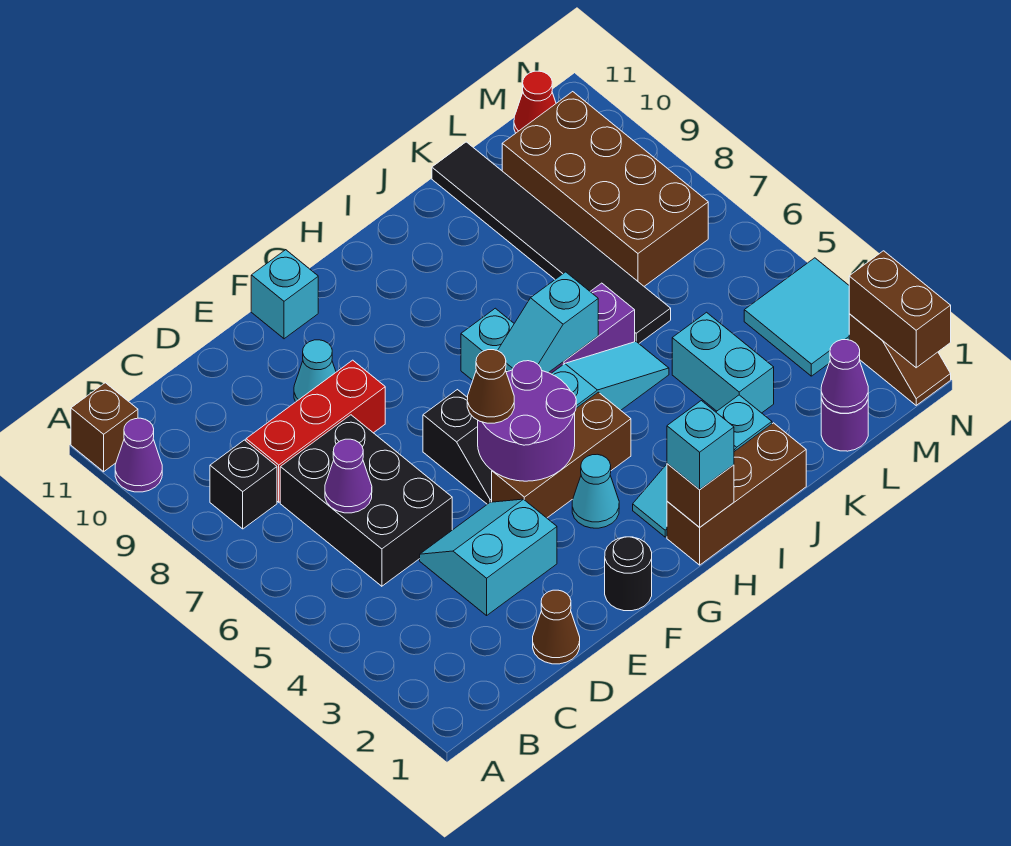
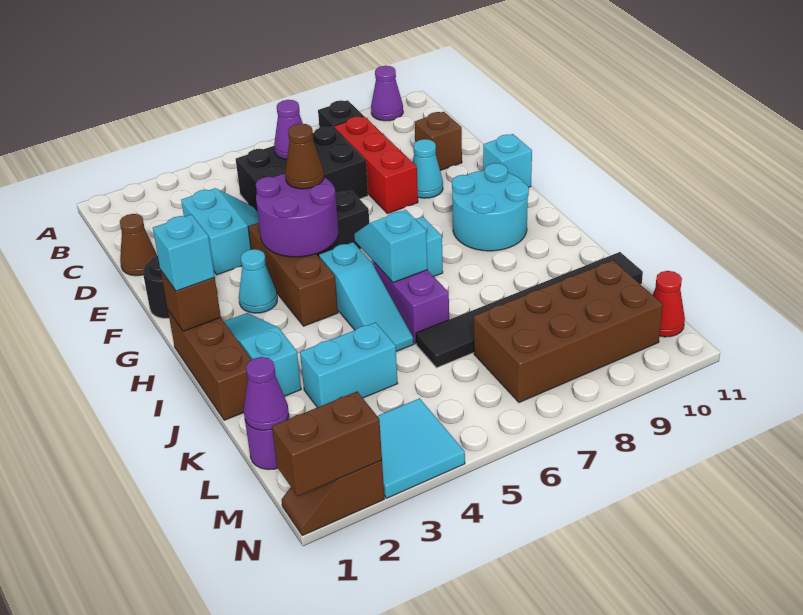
brown brick A11 level 1 -> brown brick D10 level 1
none -> cyan round brick G9:H10 level 1

